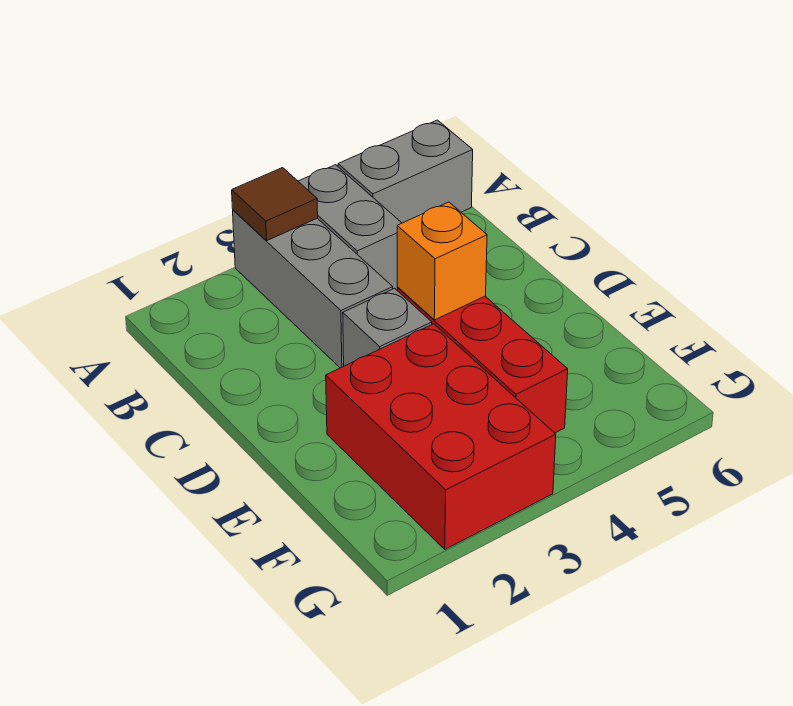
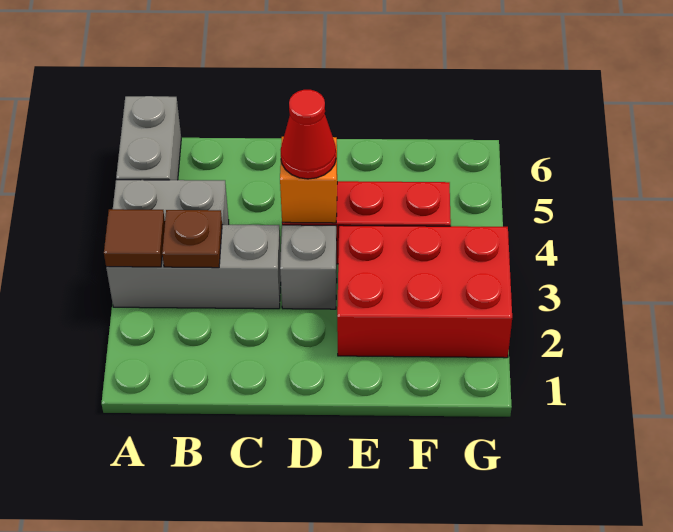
none -> brown plate B3 level 2
none -> red cone D4 level 3

